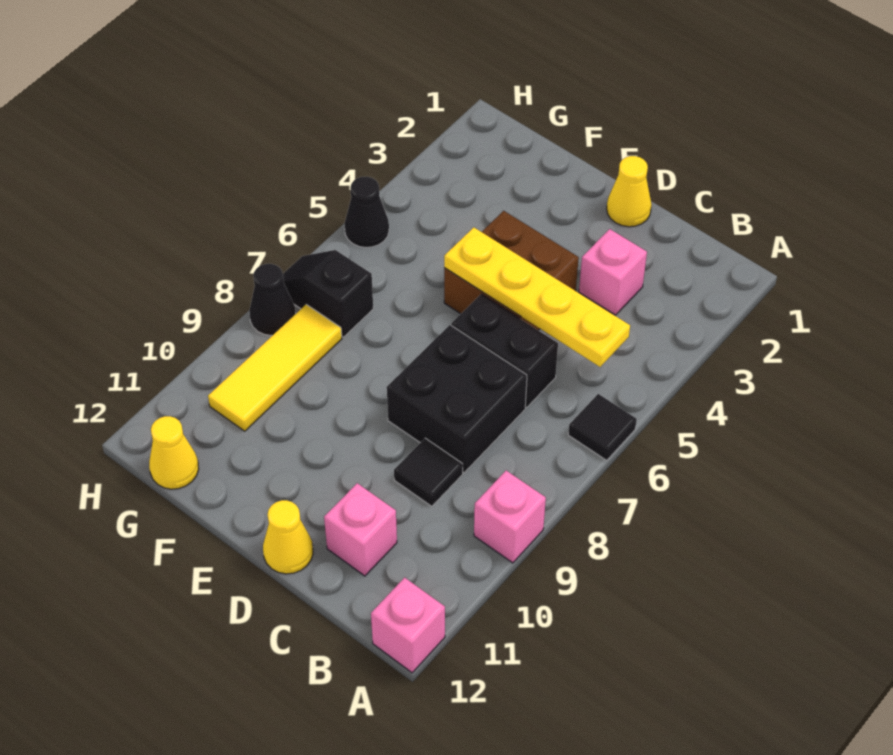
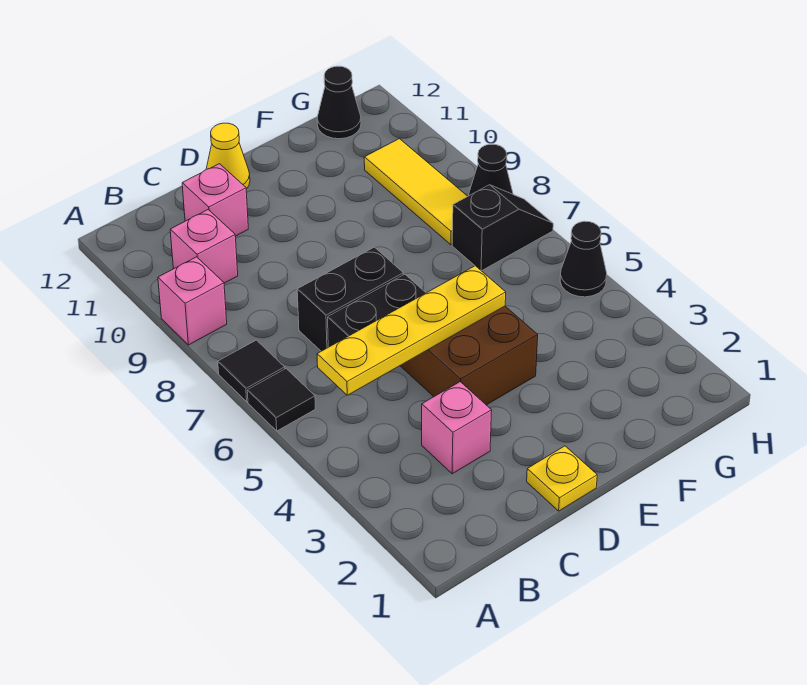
pink brick A12 level 1 -> pink brick B10 level 1
black brick C7:D8 level 1 -> black brick C7:D7 level 1
black tile C9 level 1 -> black tile A7 level 1
yellow cone D1 level 1 -> yellow plate D1 level 1
yellow cone G12 level 1 -> black cone G12 level 1

